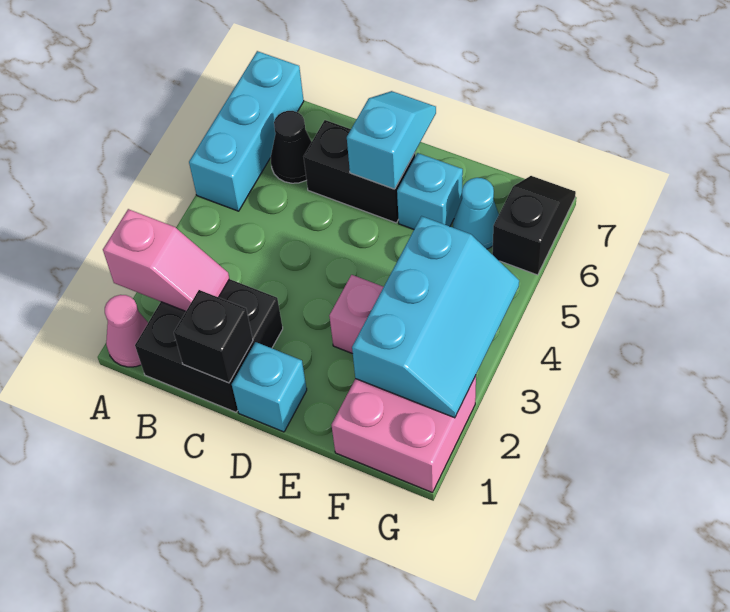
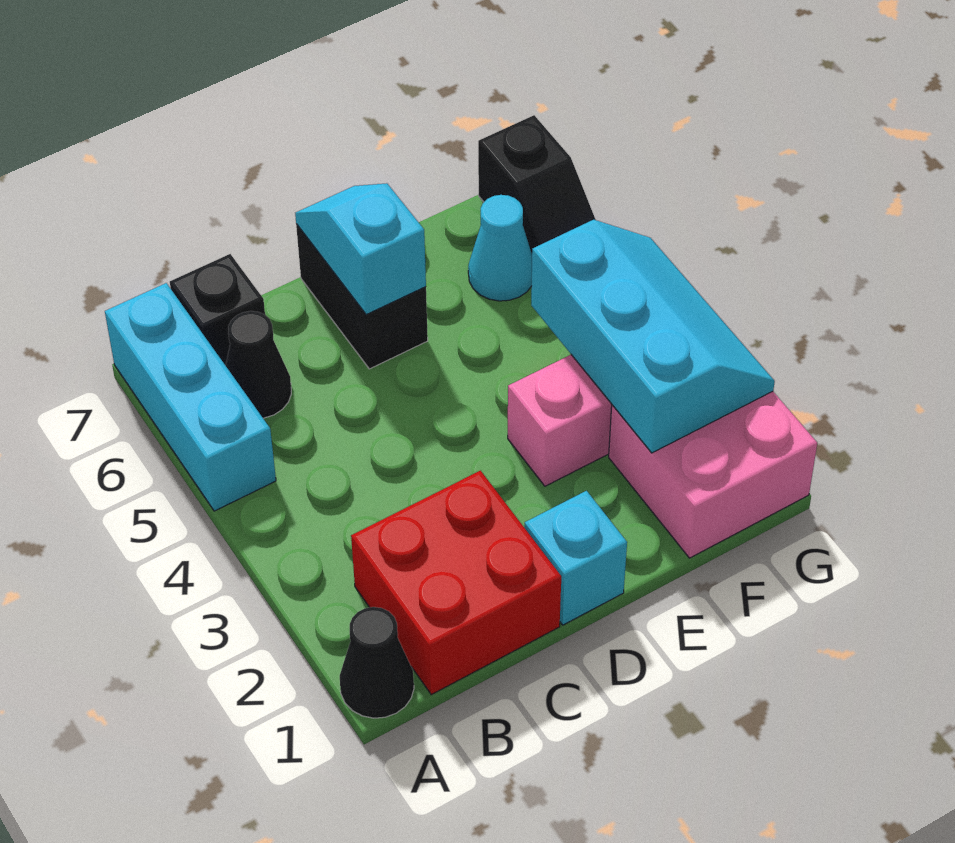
pink cone A1 level 1 -> black cone A1 level 1
pink slope A2:B2 level 2 top A -> none
black brick B1:C2 level 1 -> red brick B1:C2 level 1
black brick C1 level 2 -> black brick B7 level 1
black brick C6:D6 level 1 -> black brick D6:D7 level 1
cyan brick E6 level 1 -> none
black slope G6:G7 level 1 top 6 -> black slope G6:G7 level 1 top 7

